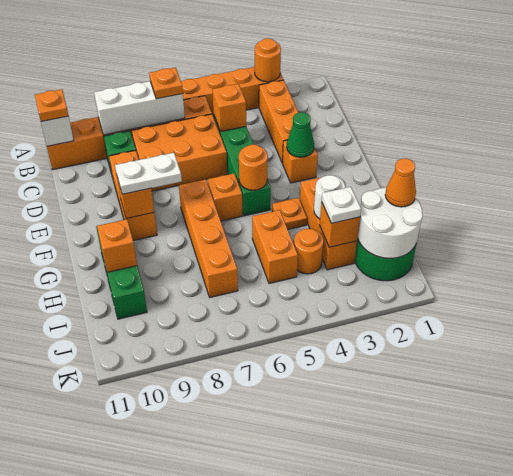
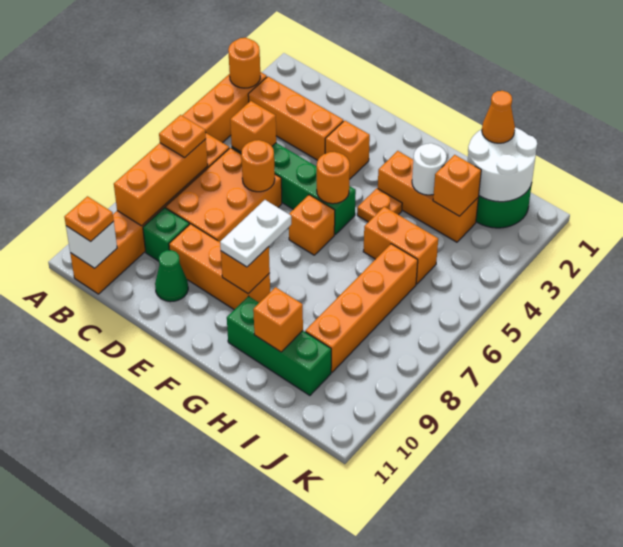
white brick B7:B9 level 2 -> orange brick B7:B9 level 2
green cone E3 level 2 -> green cone D10 level 1
orange brick F7:I7 level 1 -> orange brick I6:I9 level 1
white plate I3 level 3 -> none
orange round brick I4 level 1 -> orange round brick D6 level 2

